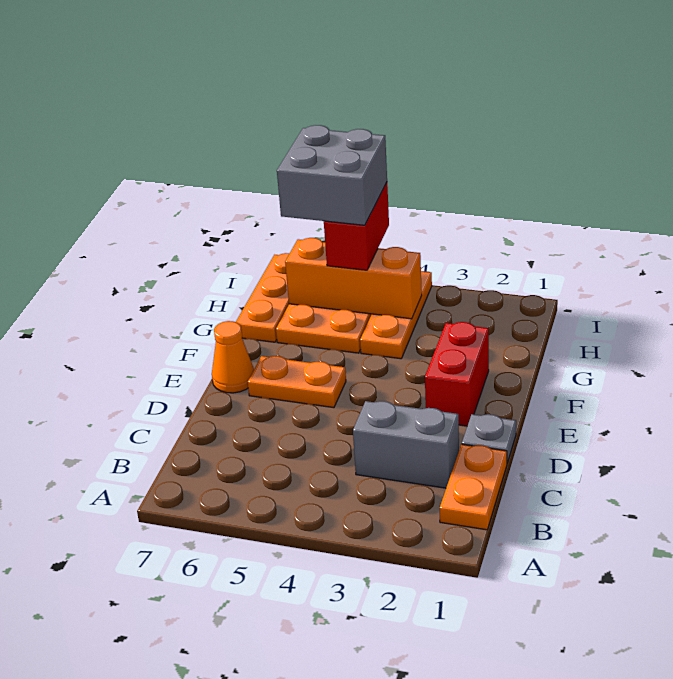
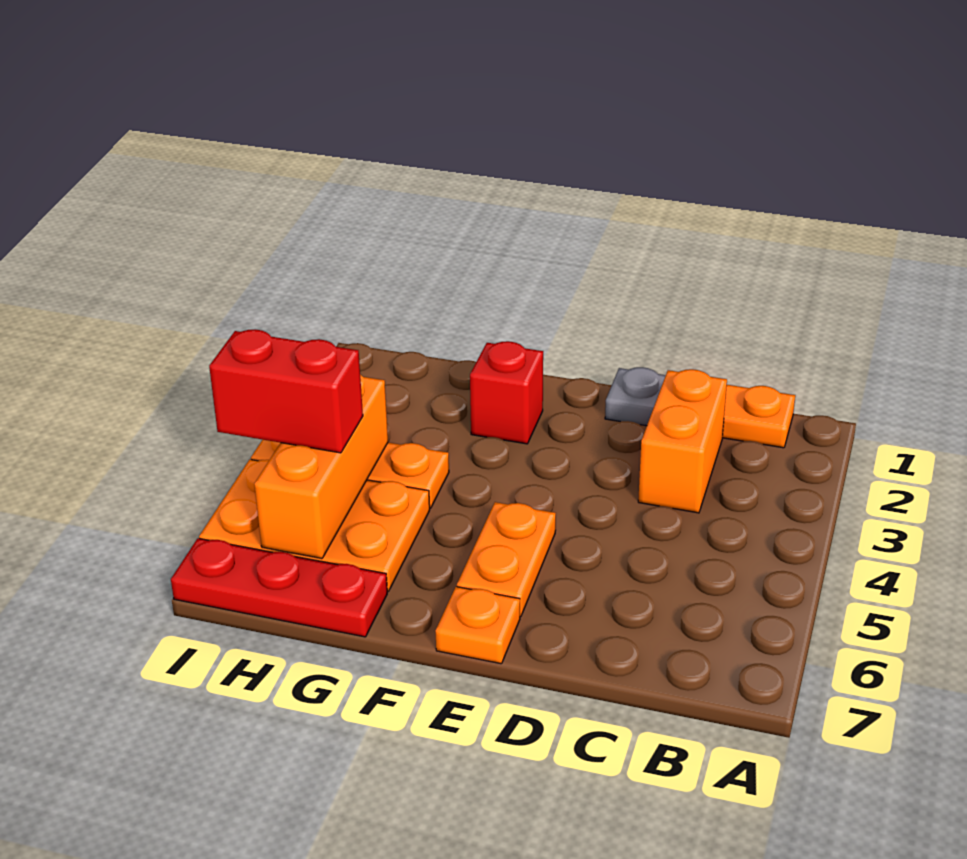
grey brick C2:C3 level 1 -> orange brick C2:C3 level 1
red brick E2:F2 level 1 -> red brick F2 level 1
orange cone E7 level 1 -> orange plate E7 level 1
orange plate G7:I7 level 1 -> red plate G7:I7 level 1
grey brick H5:I6 level 4 -> none

